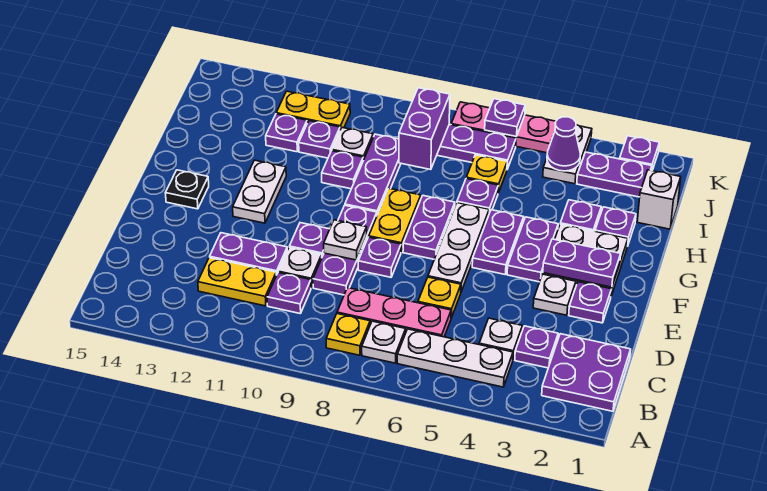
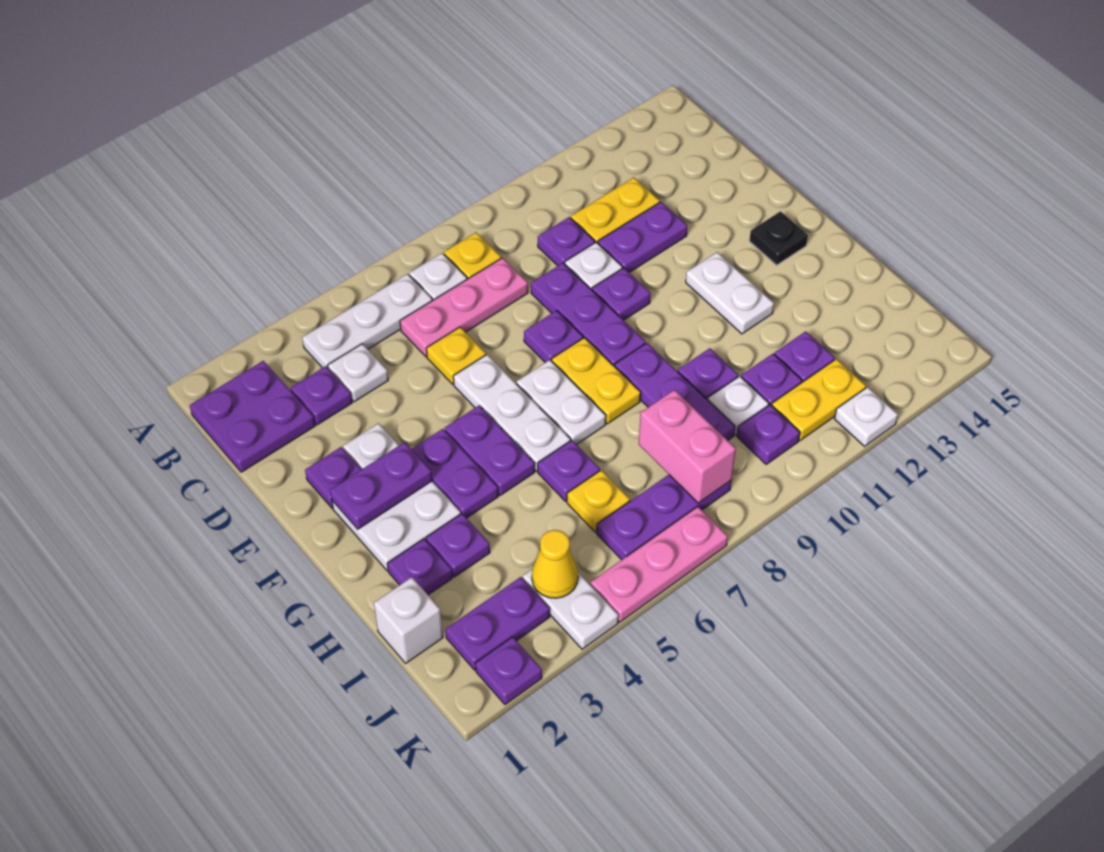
white plate E9 level 2 -> white plate K12 level 1
purple plate F7:G7 level 1 -> white plate F7:G7 level 1
purple brick I8:J8 level 2 -> pink brick I8:J8 level 2
purple cone J4 level 2 -> yellow cone J4 level 2
purple plate K6 level 2 -> purple plate J10 level 1

